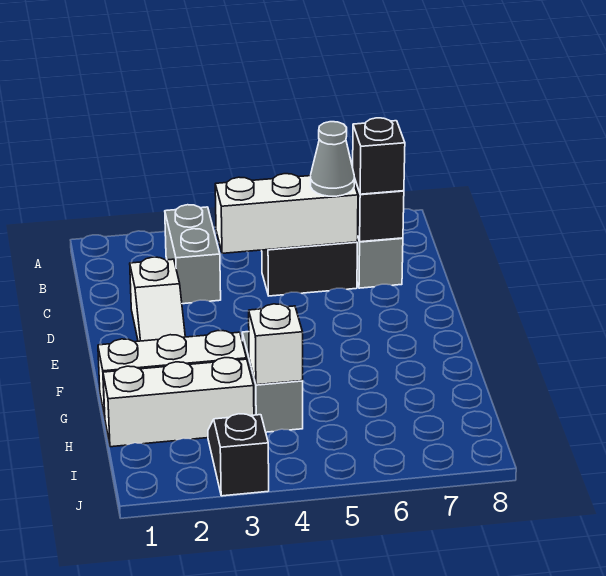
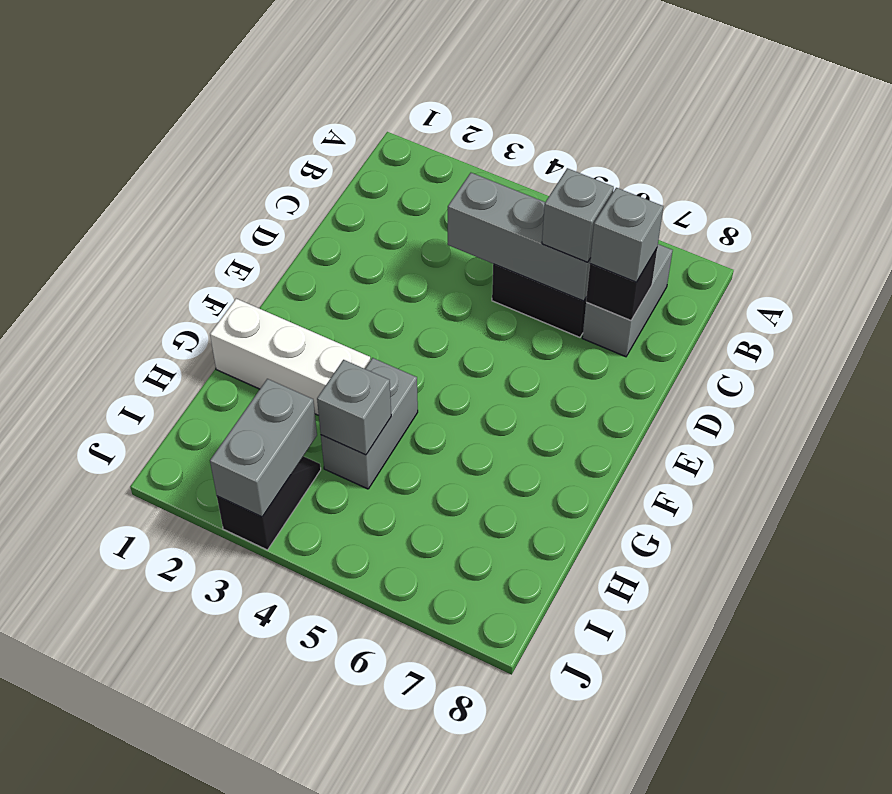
grey brick B3:C3 level 1 -> grey brick I3:J3 level 2
white brick C4:C6 level 2 -> grey brick C4:C6 level 2
grey cone C6 level 3 -> grey brick C6 level 3
black brick C7 level 3 -> grey brick C7 level 3
white slope D2:E2 level 1 top D -> none
white brick H1:H3 level 1 -> none
white brick H4 level 2 -> grey brick H4 level 2

